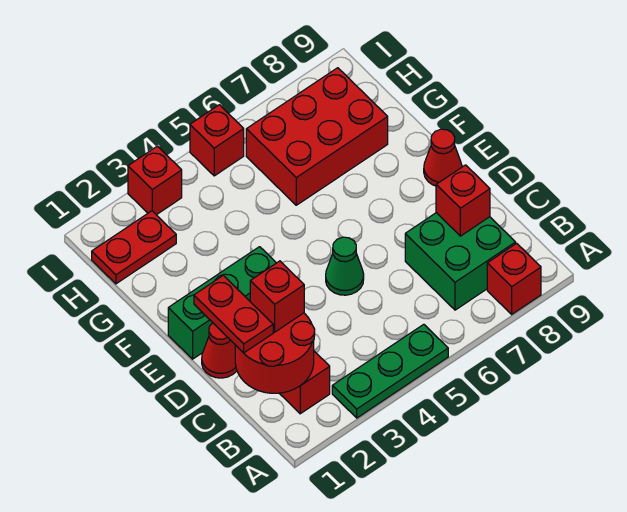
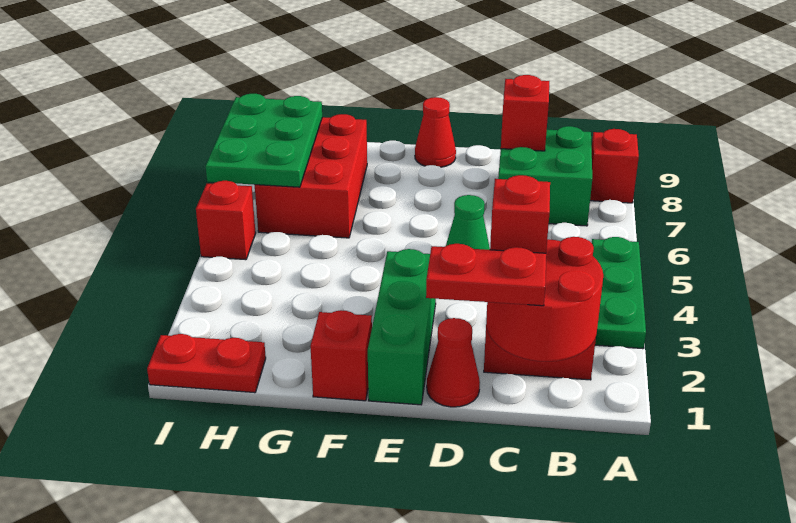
red plate H1:H2 level 1 -> red plate H1:I1 level 1
none -> green plate H6:I8 level 2
red brick I3 level 1 -> red brick F1 level 1

